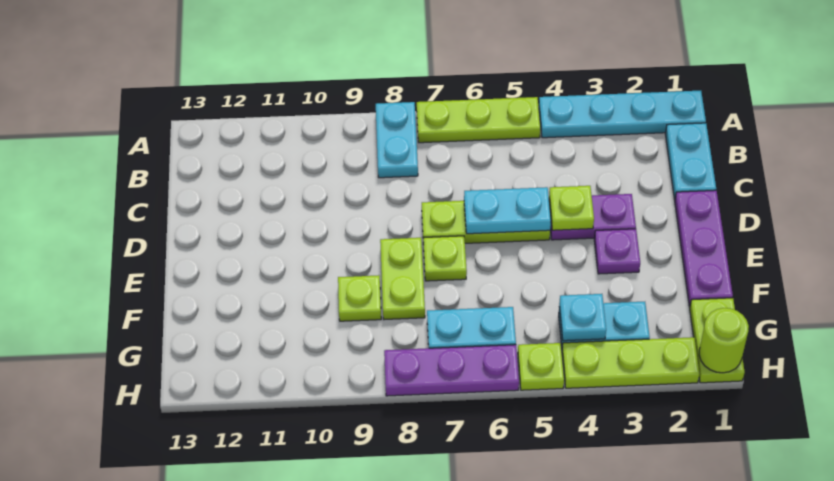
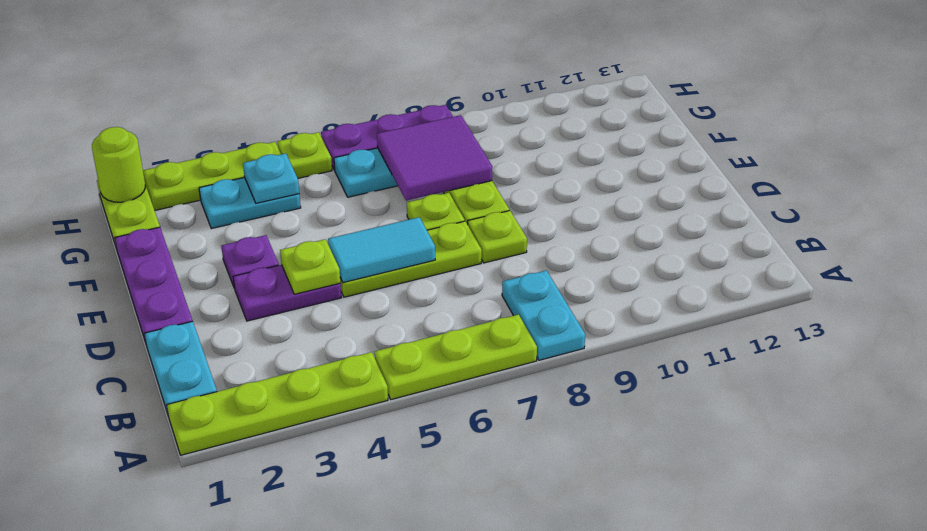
cyan plate A1:A4 level 1 -> lime plate A1:A4 level 1
cyan plate D5:D6 level 2 -> cyan tile D5:D6 level 2
none -> purple tile F7:G8 level 2
lime plate F9 level 1 -> lime plate D8 level 1

